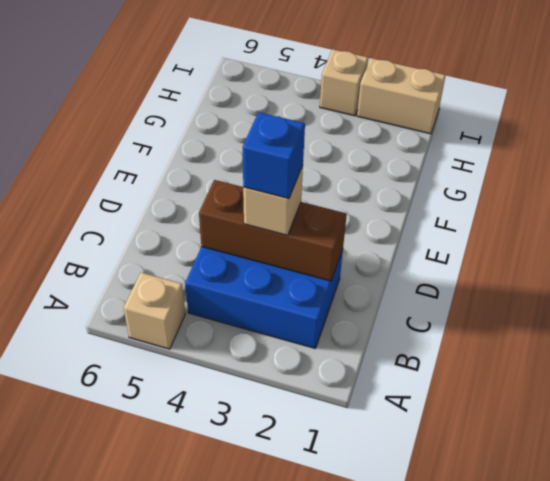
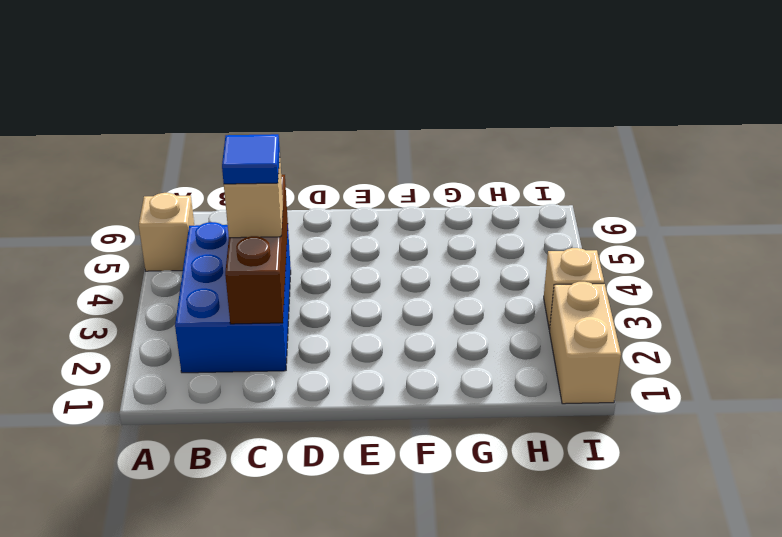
blue brick C3 level 4 -> blue tile C3 level 4

